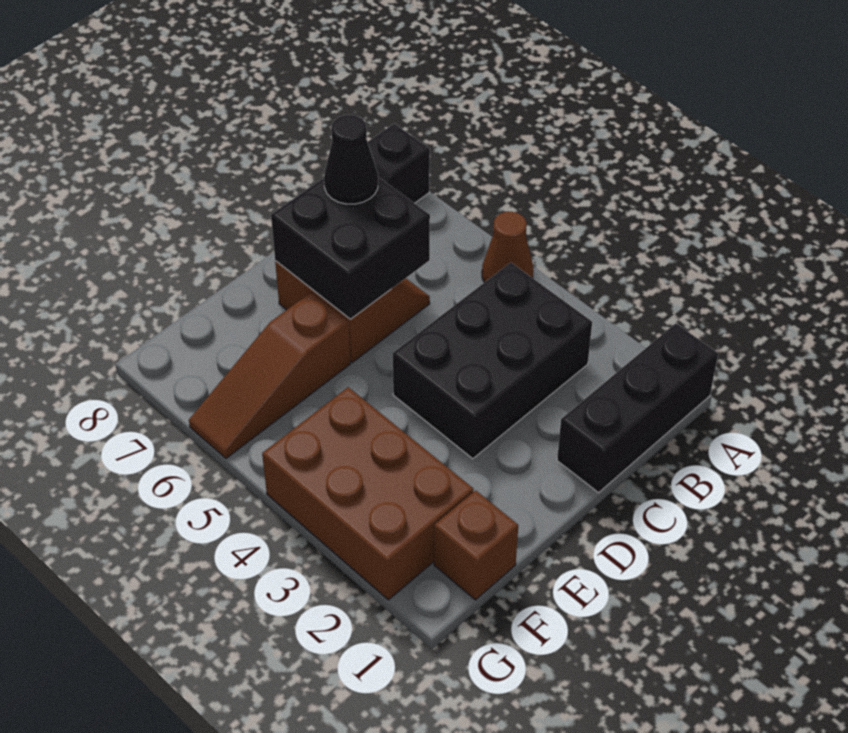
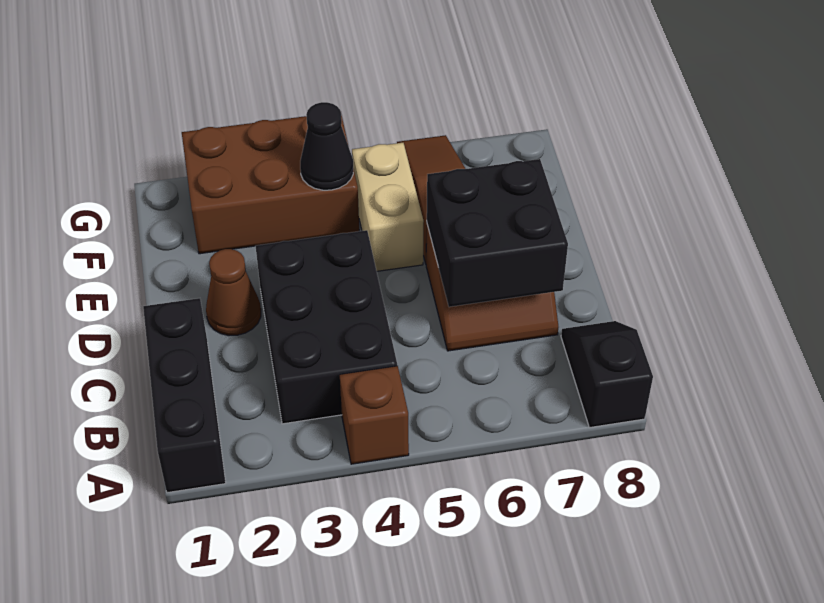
brown cone A5 level 1 -> brown cone D2 level 1
black cone C7 level 3 -> black cone F4 level 2
none -> tan brick E5:F5 level 1
brown brick F1 level 1 -> brown brick A4 level 1

